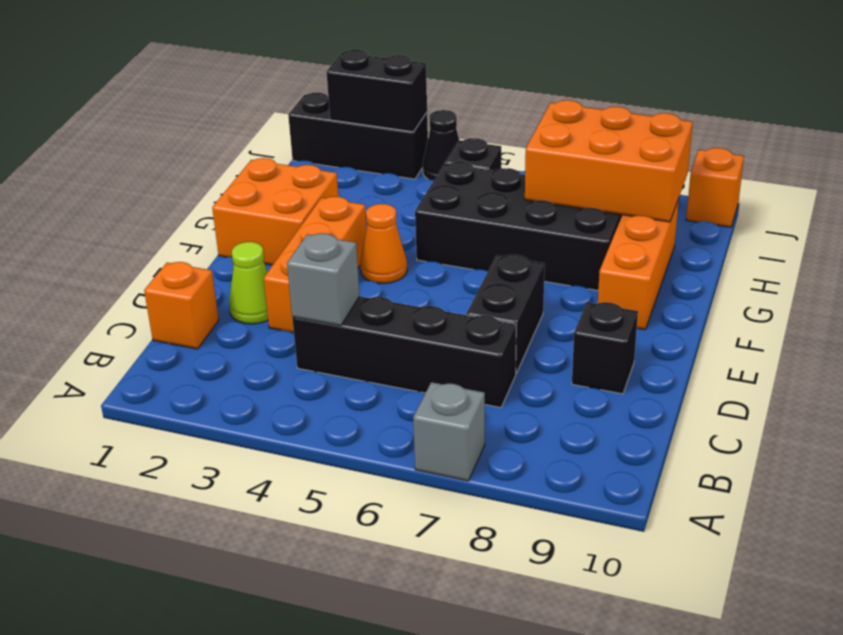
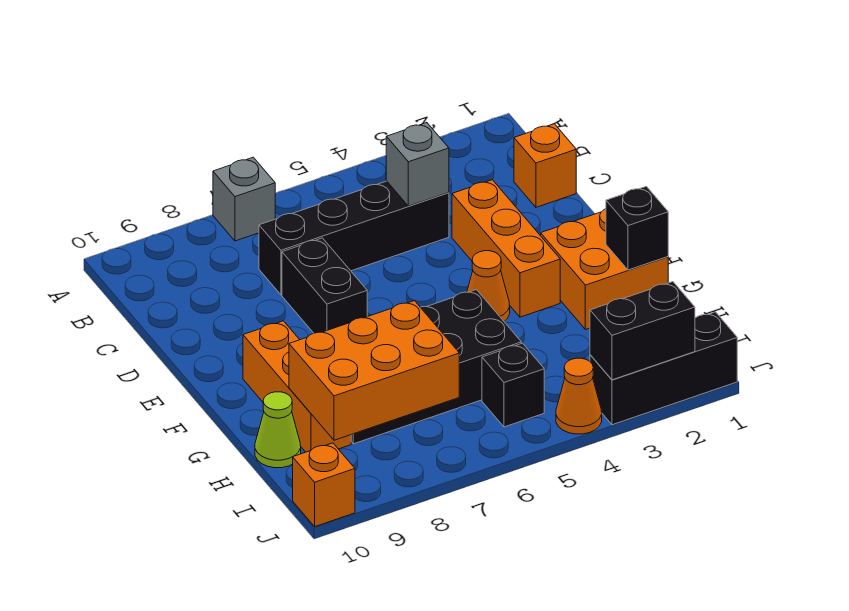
lime cone D2 level 1 -> lime cone H10 level 1
black brick D9 level 1 -> black brick G1 level 2
black cone J4 level 1 -> orange cone J4 level 1

